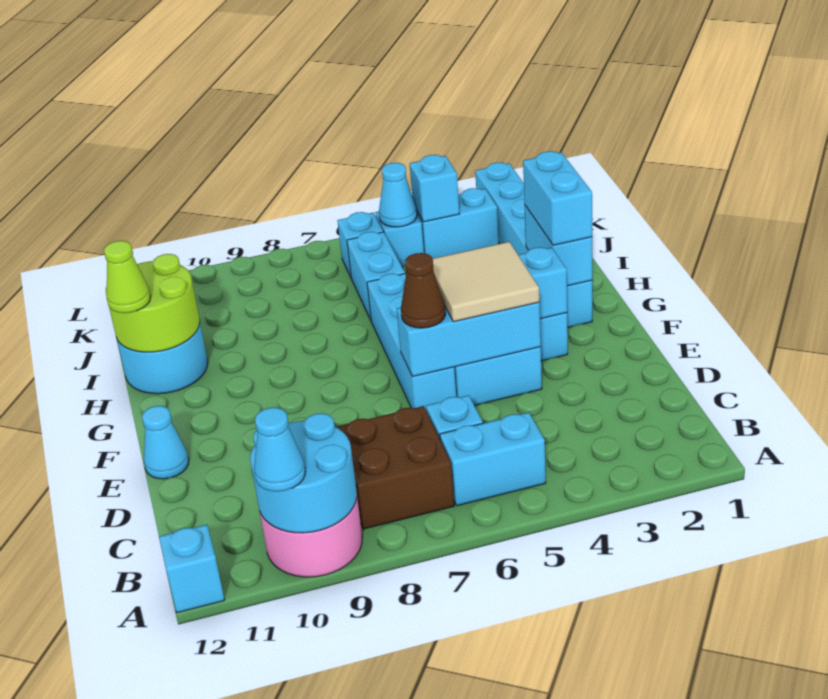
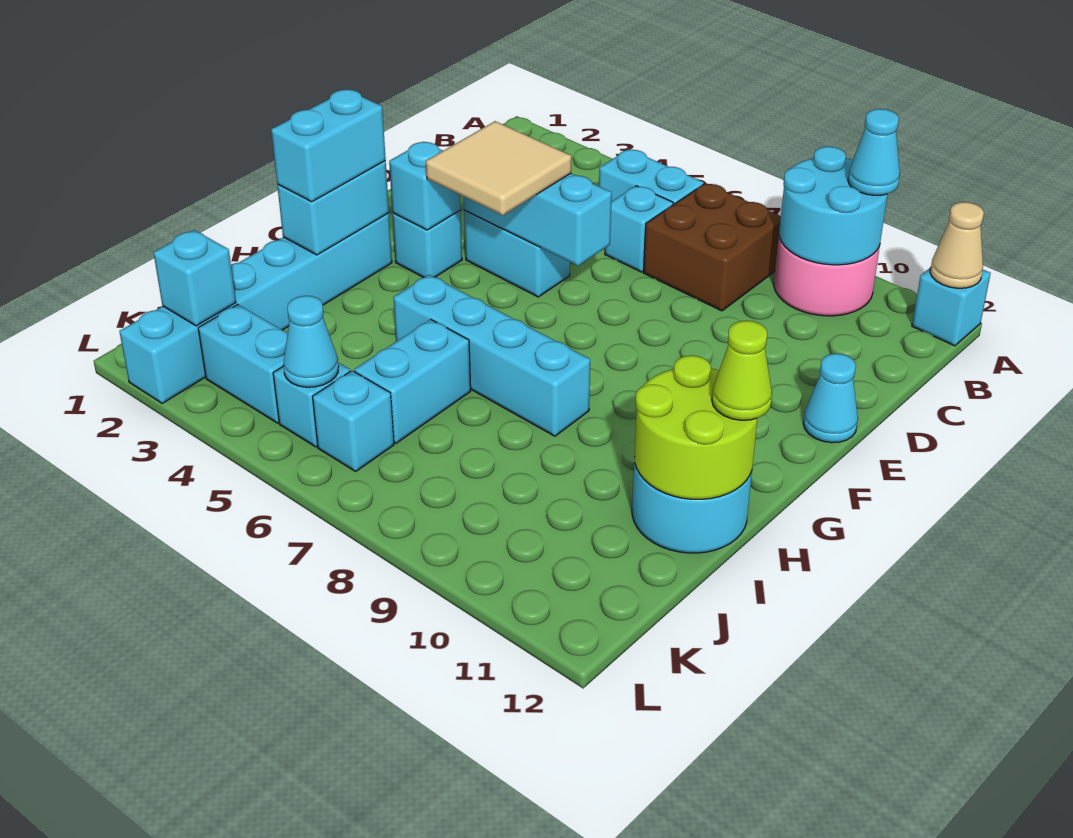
none -> tan cone A12 level 2
cyan brick E6:H6 level 1 -> cyan brick H5:H8 level 1
brown cone E6 level 3 -> none
cyan brick K4 level 2 -> cyan brick K2 level 2

